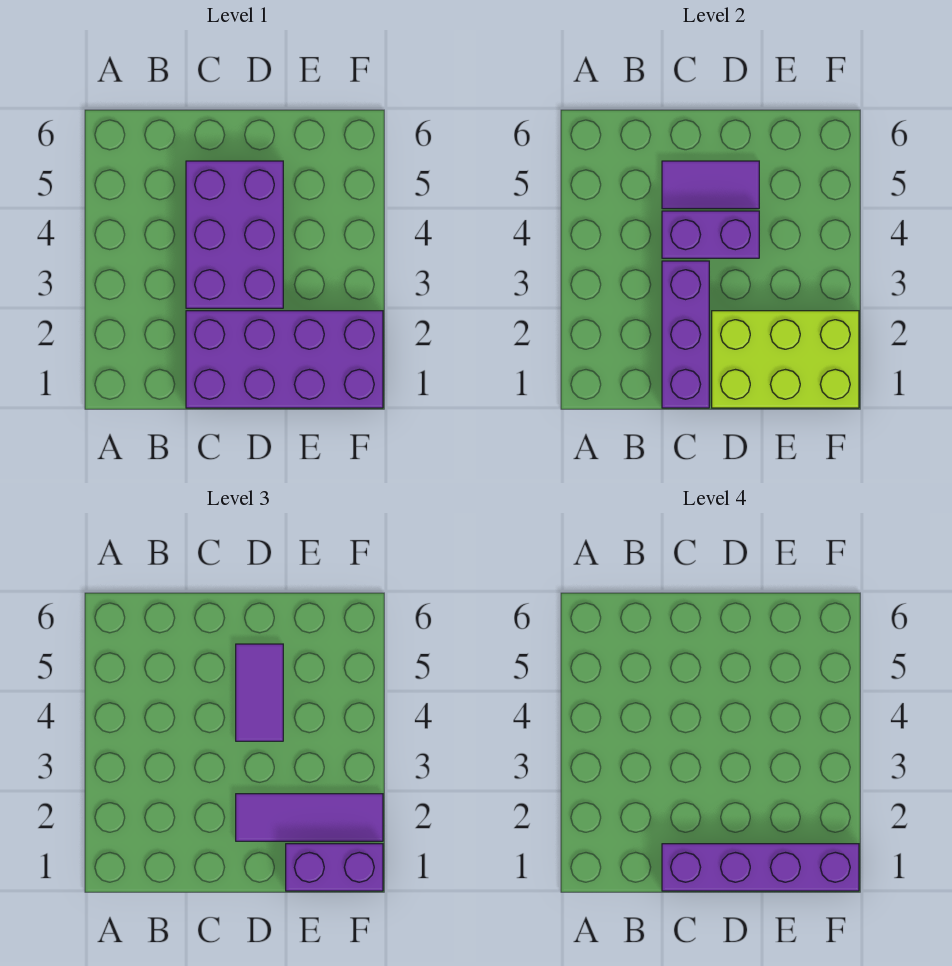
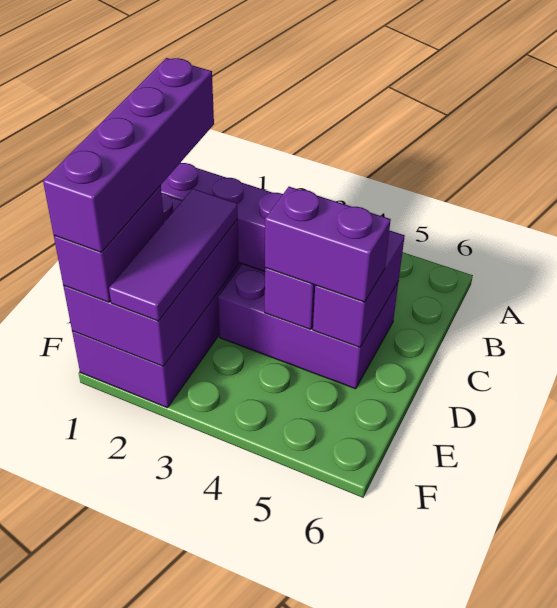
purple tile C5:D5 level 2 -> purple brick C5:D5 level 2
lime brick D1:F2 level 2 -> purple brick D1:F2 level 2
purple tile D4:D5 level 3 -> purple brick D4:D5 level 3

